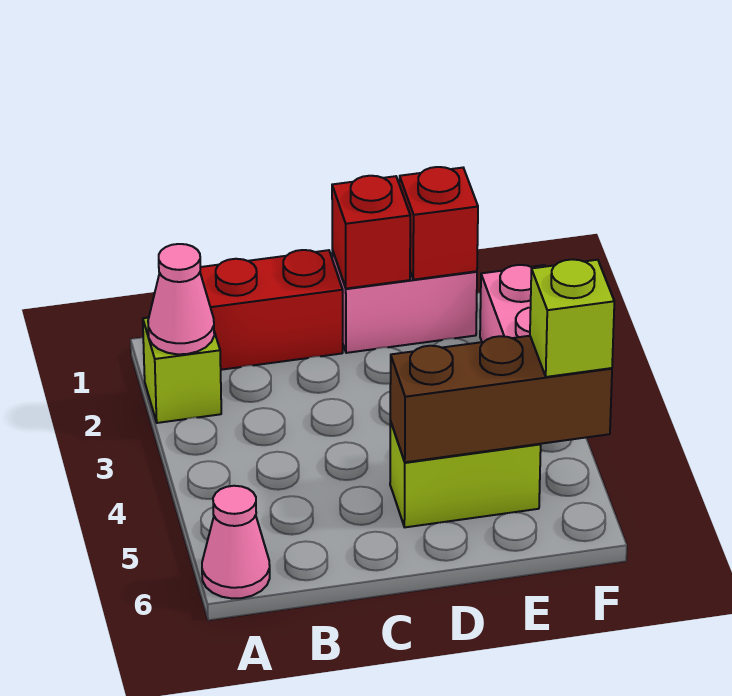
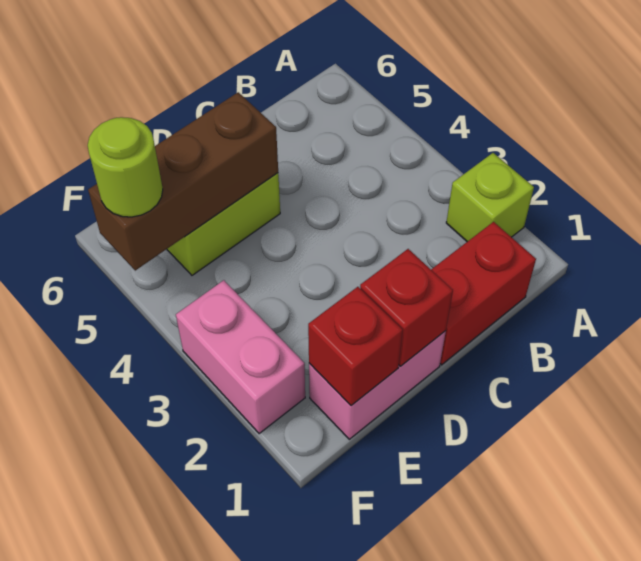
pink cone A2 level 2 -> none
pink cone A6 level 1 -> none
lime brick F5 level 3 -> lime round brick F5 level 3

